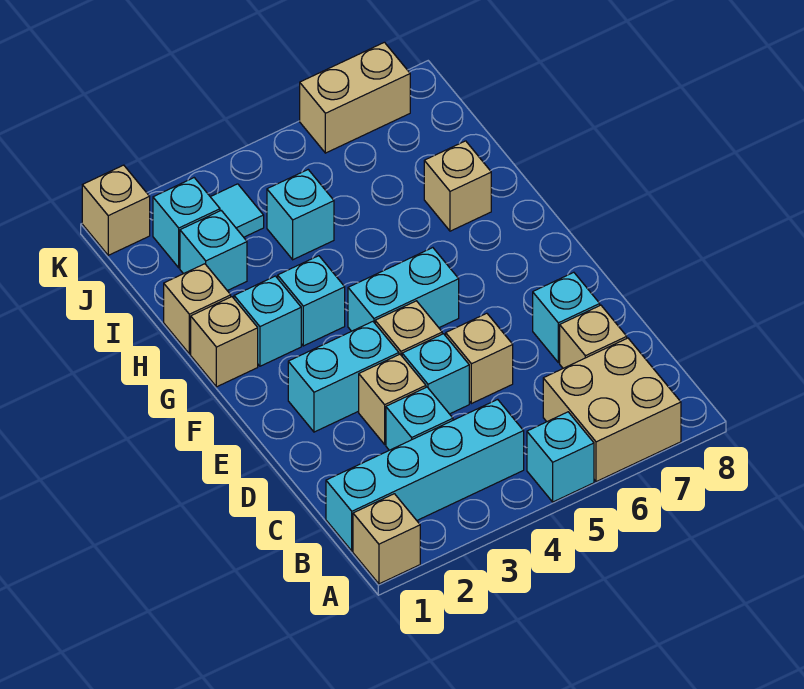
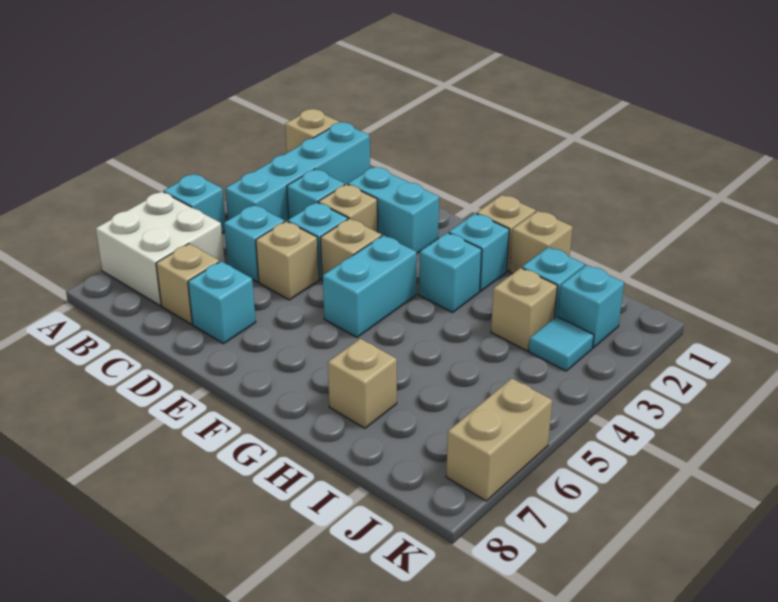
tan brick A6:B7 level 1 -> white brick A6:B7 level 1
cyan brick E2:E3 level 1 -> cyan brick D2:E2 level 1
cyan brick I4 level 1 -> cyan brick C5 level 1
tan brick K1 level 1 -> tan brick I3 level 1

